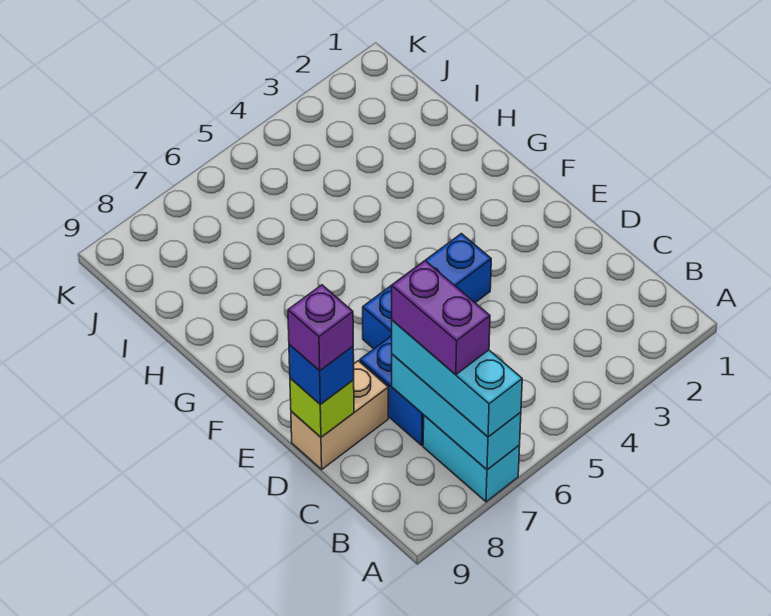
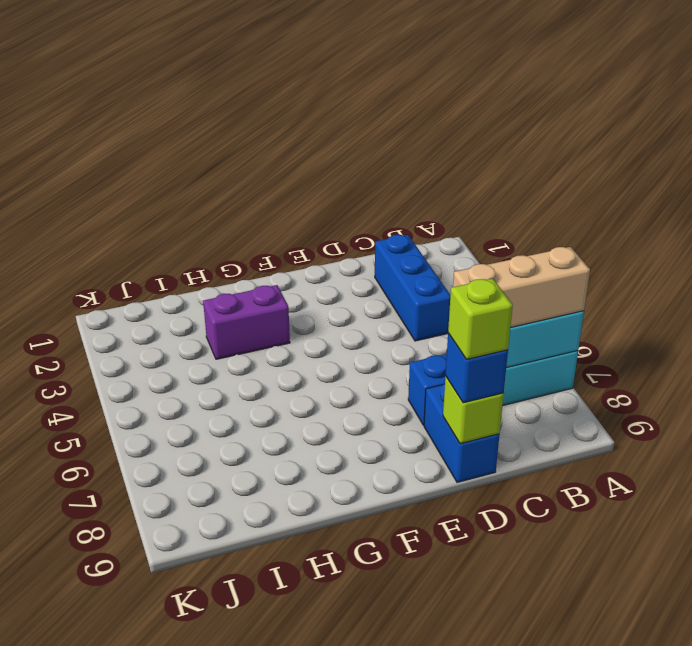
cyan brick A7:C7 level 3 -> tan brick A7:C7 level 3
purple brick B7:C7 level 4 -> purple brick G3:H3 level 1
tan brick D8:D9 level 1 -> blue brick D8:D9 level 1
purple brick D9 level 4 -> lime brick D9 level 4
blue brick E4:E6 level 1 -> blue brick C2:C4 level 1

